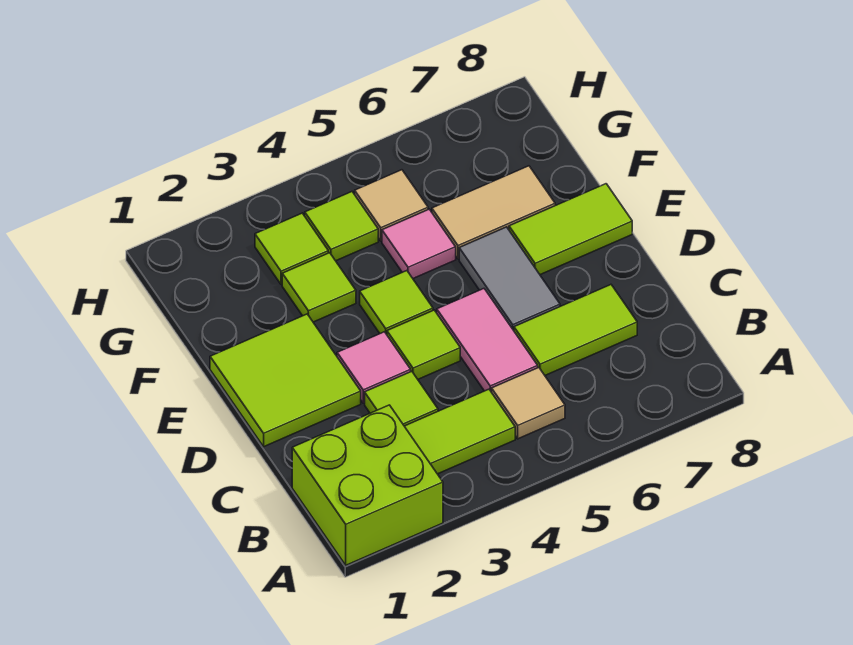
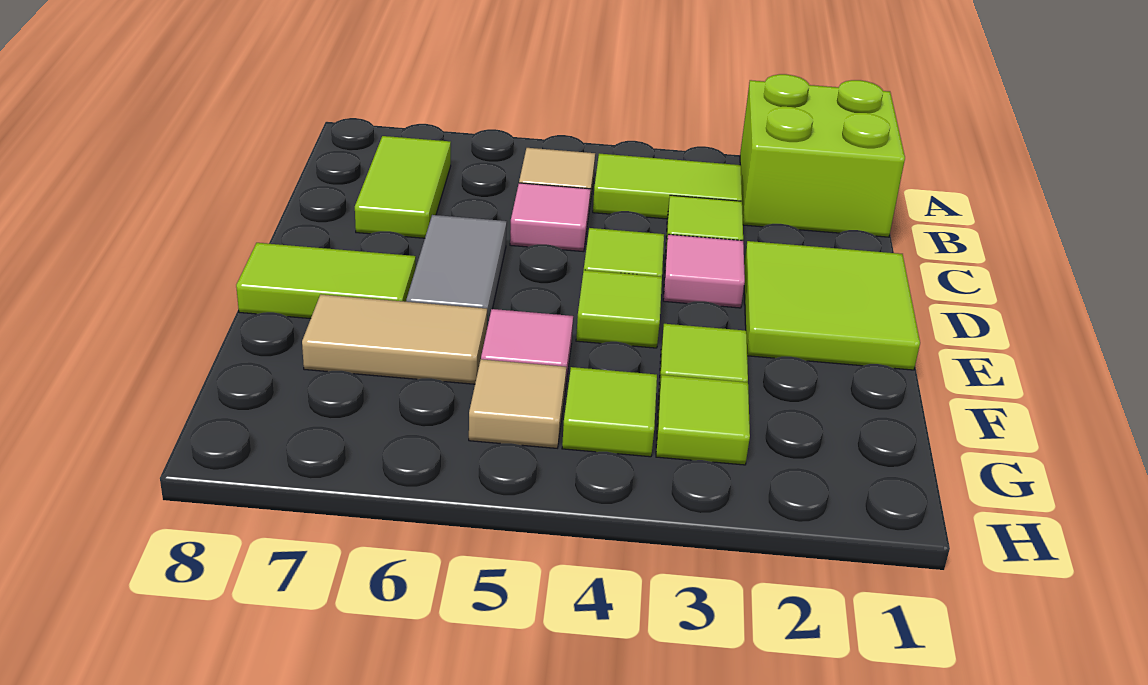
pink tile C5:D5 level 1 -> pink tile C5 level 1
lime tile C6:C7 level 1 -> lime tile B7:C7 level 1

